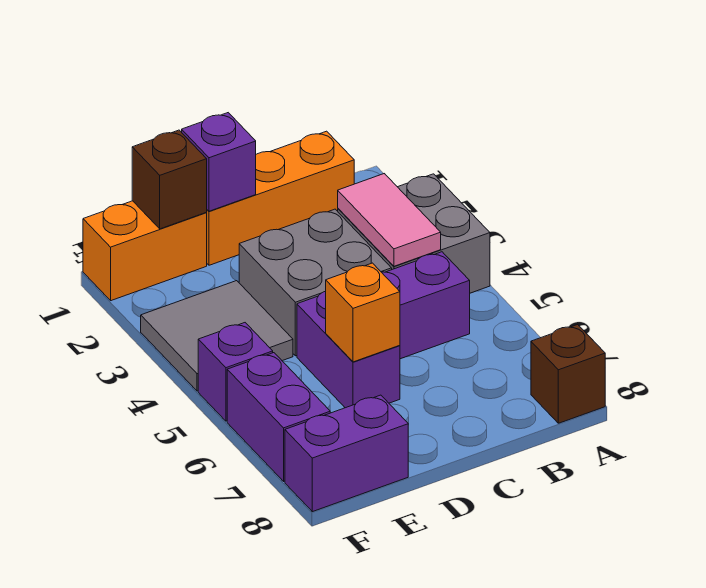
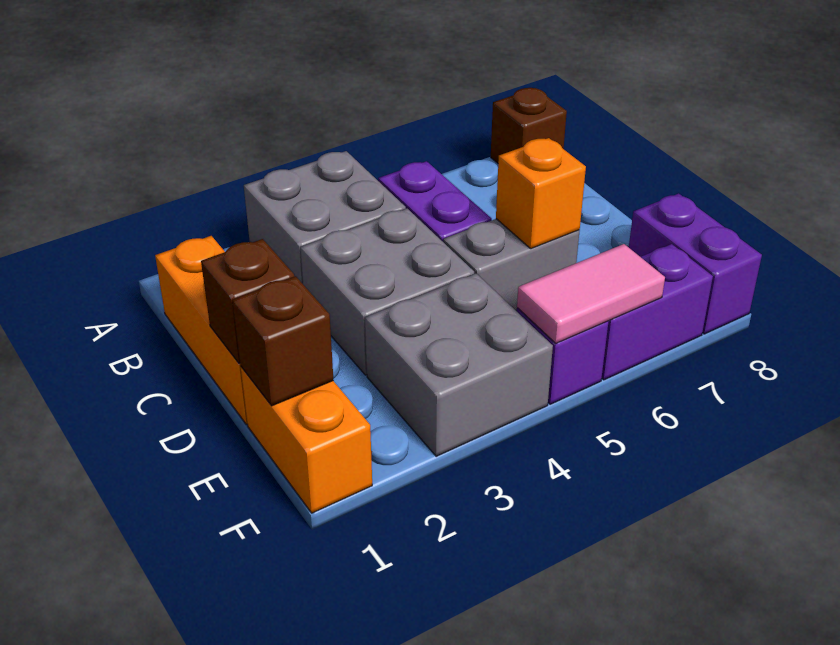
pink tile B3:B4 level 2 -> pink tile F5:F6 level 2
purple brick D1 level 2 -> brown brick D1 level 2
purple brick D5:D6 level 1 -> grey brick D5:D6 level 1
grey tile E3:F4 level 1 -> grey brick E3:F4 level 1

